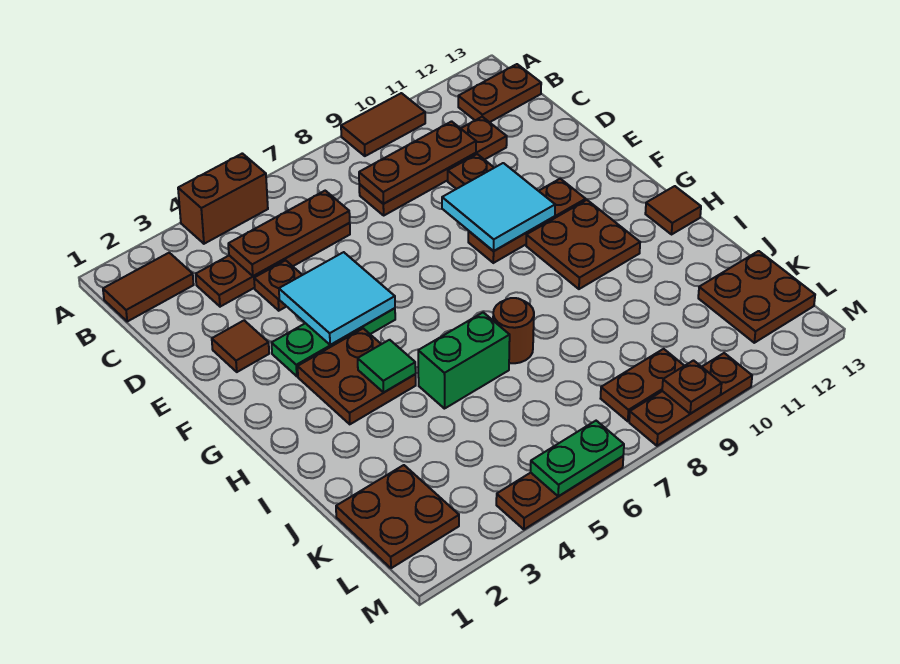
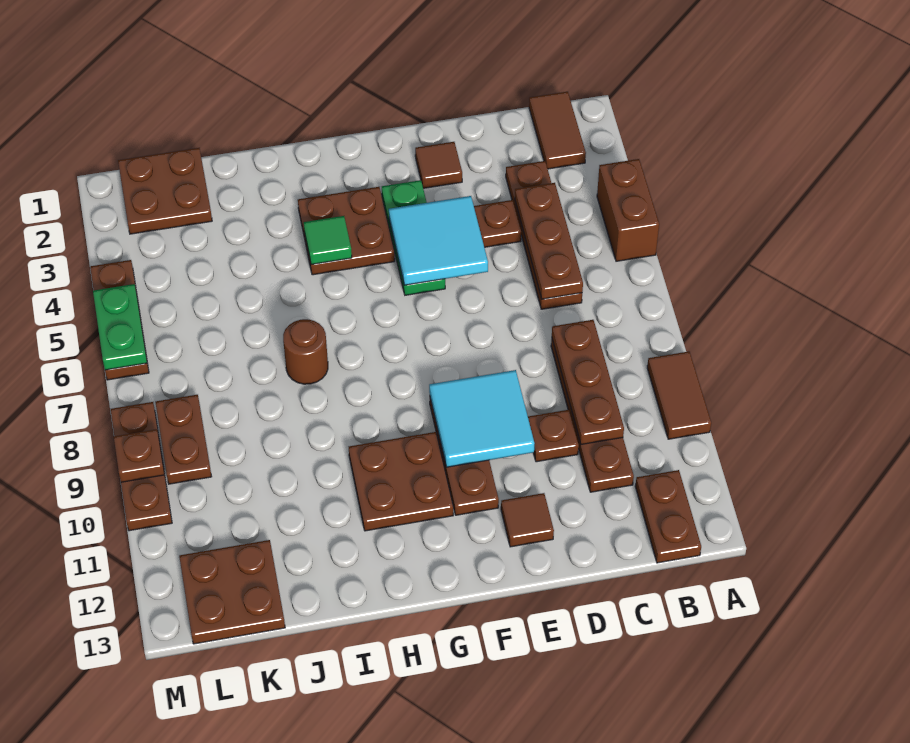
brown tile H13 level 1 -> brown tile E12 level 1
green brick I5:I6 level 1 -> none

